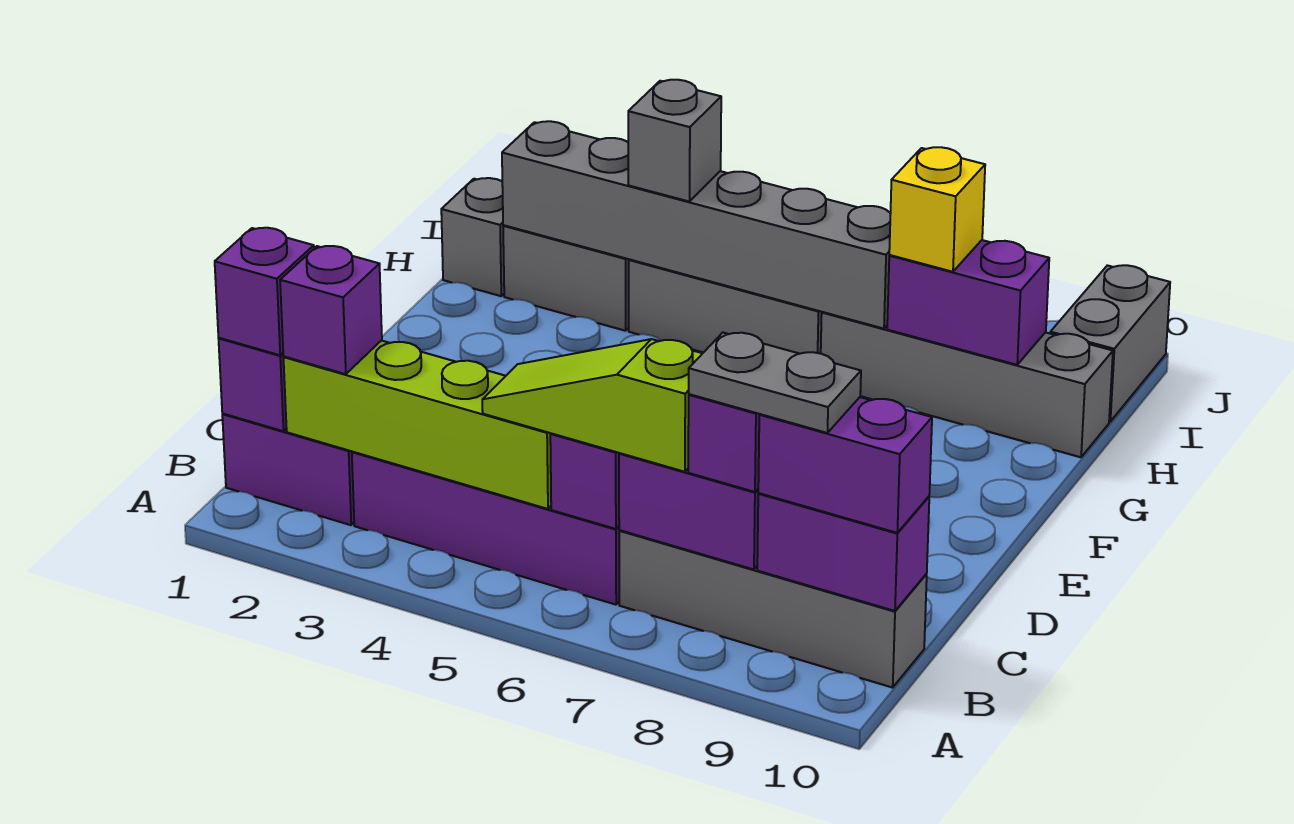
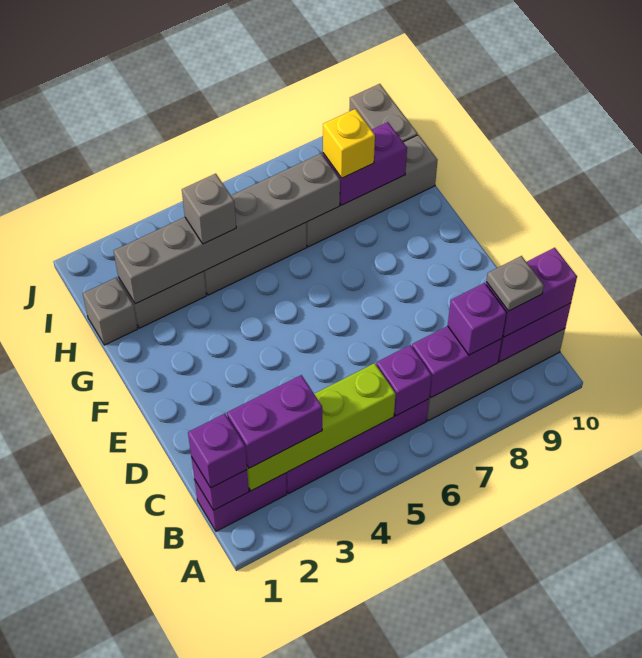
purple brick B2 level 3 -> purple brick B2:B3 level 3
lime slope B5:B7 level 3 top 7 -> none
grey plate B8:B9 level 4 -> grey plate B9 level 4

